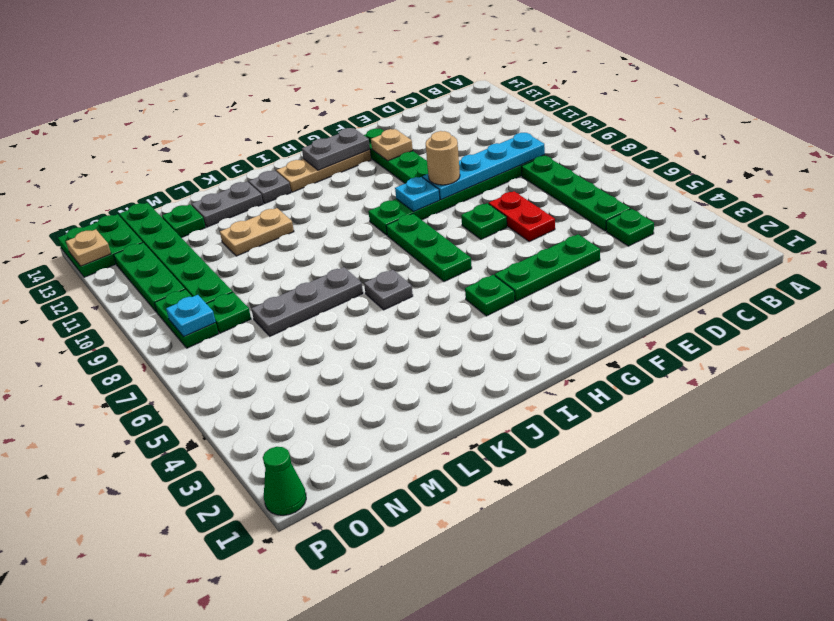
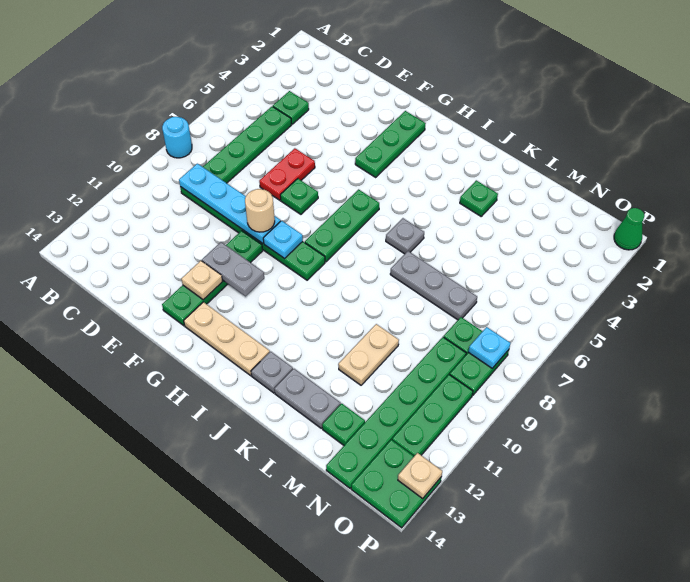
none -> cyan round brick A8 level 1
green plate E4:G4 level 1 -> green plate G2:G4 level 1
grey plate G13:H13 level 2 -> grey plate F11:G11 level 2
green plate H4 level 1 -> green plate K3 level 1
tan plate K11:L11 level 1 -> tan plate L10:L11 level 1

